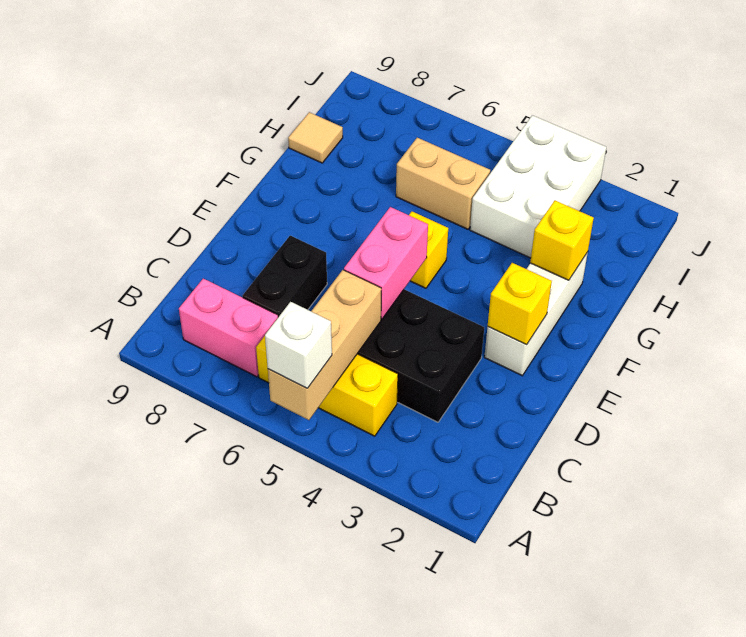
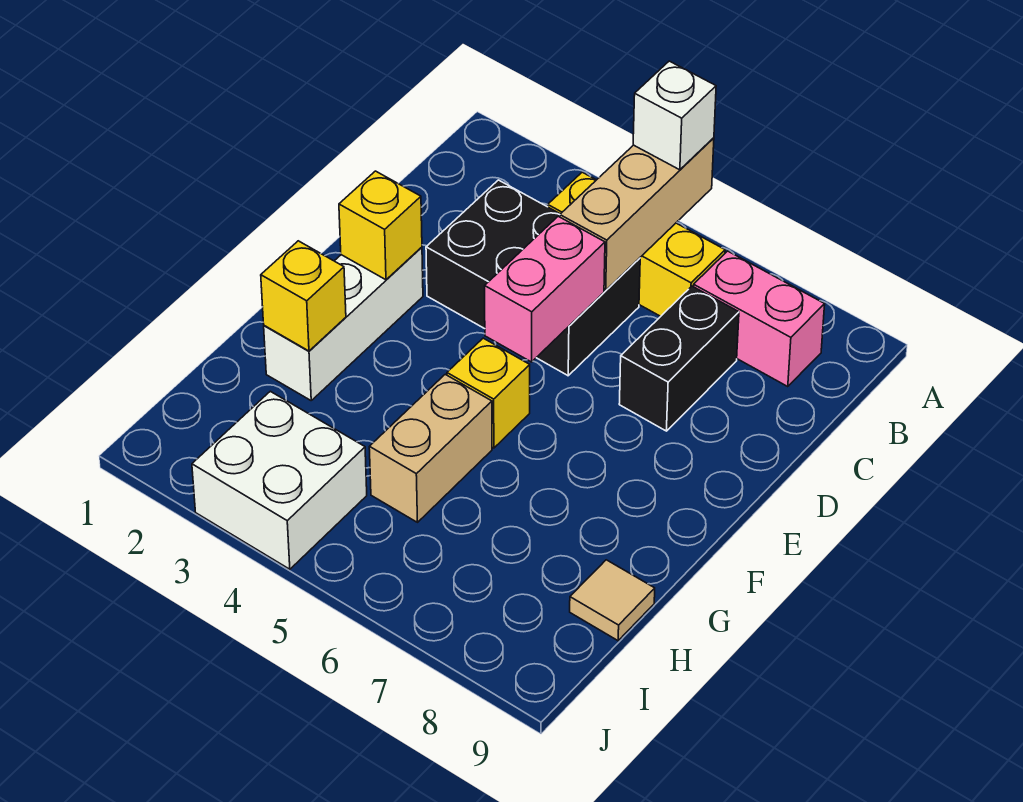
white brick H3:J4 level 1 -> white brick I3:J4 level 1
tan brick H5:H6 level 1 -> tan brick G5:H5 level 1

